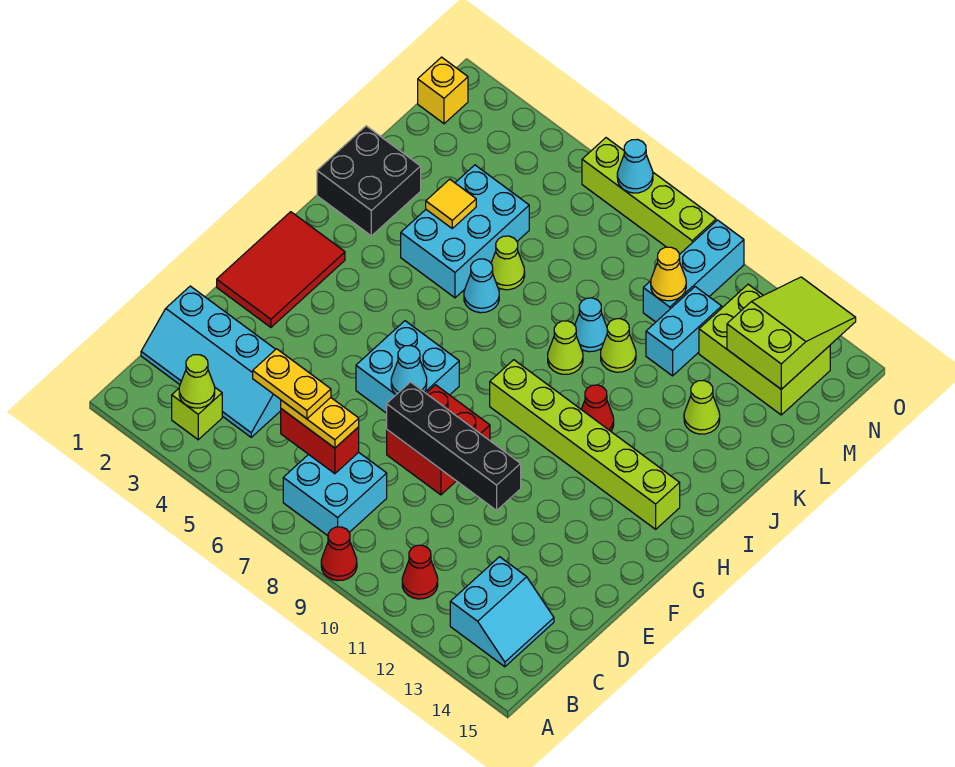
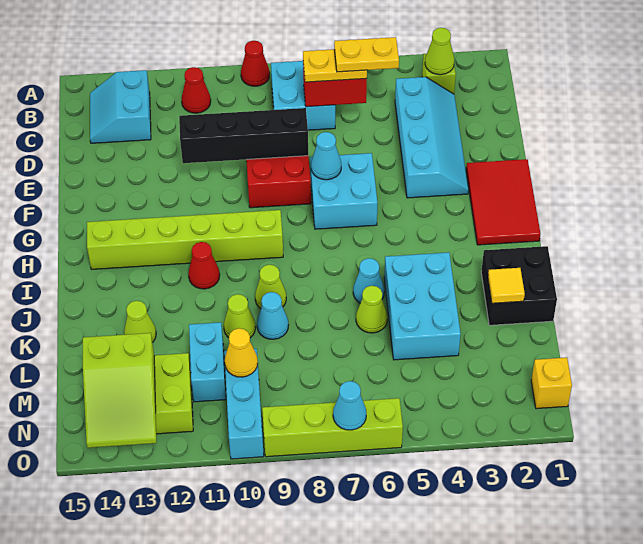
cyan slope C1:D4 level 1 top D -> cyan slope C3:F4 level 1 top 4
yellow tile K4 level 2 -> yellow tile K2 level 2

